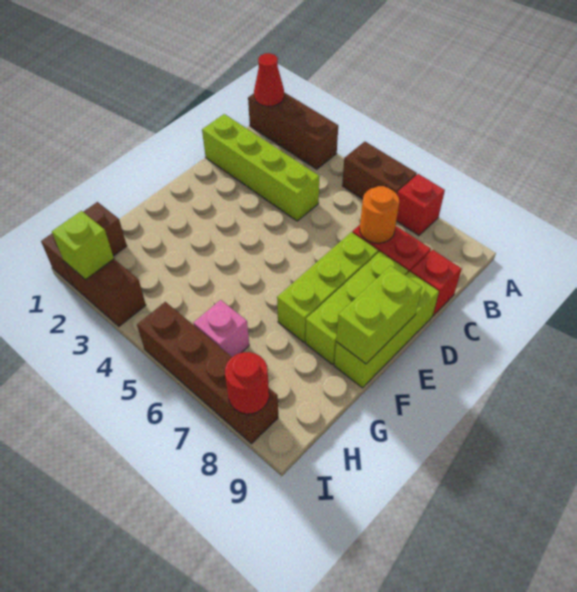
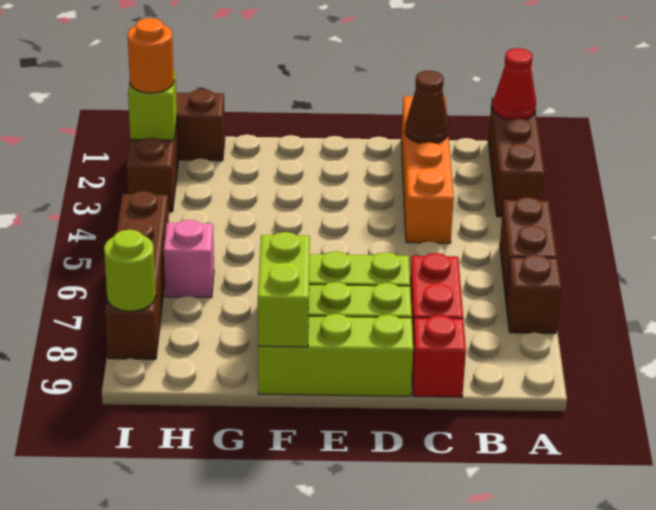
red brick A7 level 1 -> brown brick A7 level 1
lime brick C1:C4 level 1 -> orange brick C1:C4 level 1
none -> brown cone C2 level 2
orange round brick C7 level 2 -> orange round brick I2 level 3
lime brick E9:F9 level 2 -> lime brick F8:F9 level 2
red round brick I8 level 2 -> lime round brick I8 level 2

